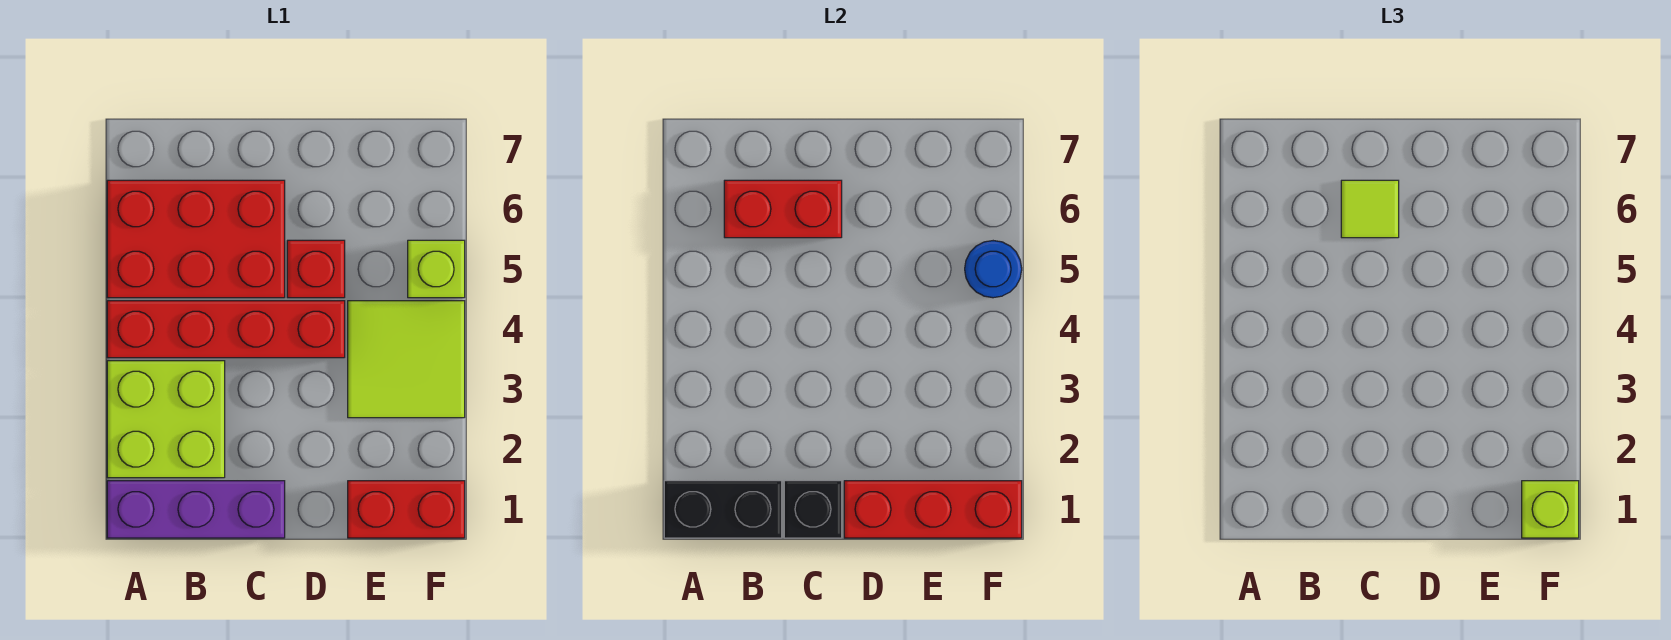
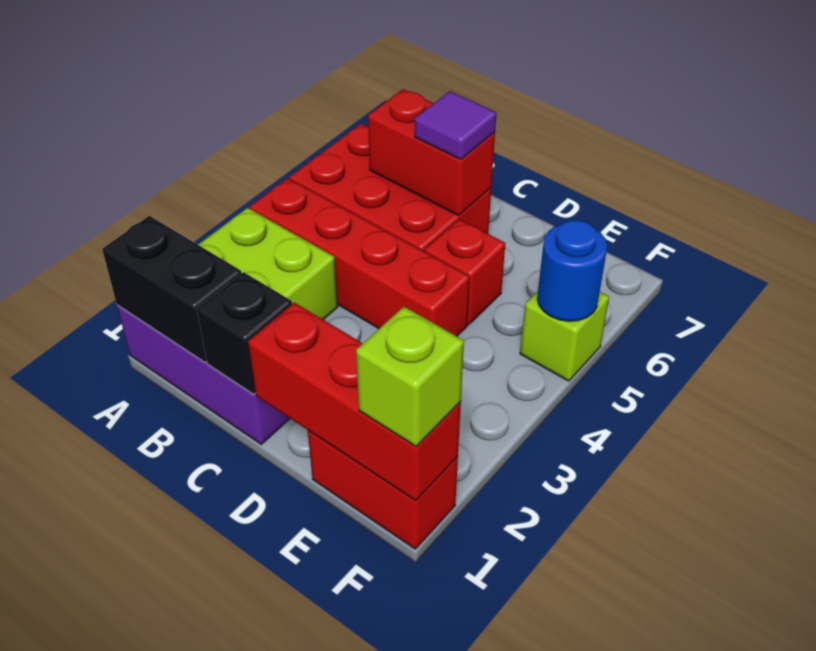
lime tile C6 level 3 -> purple tile C6 level 3
lime tile E3:F4 level 1 -> none

